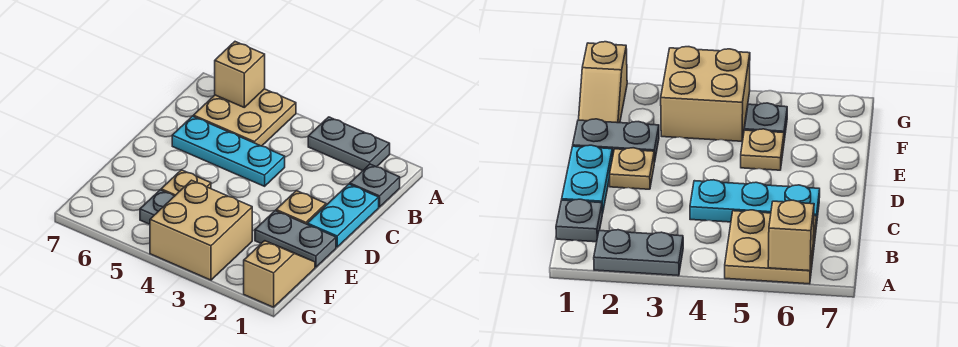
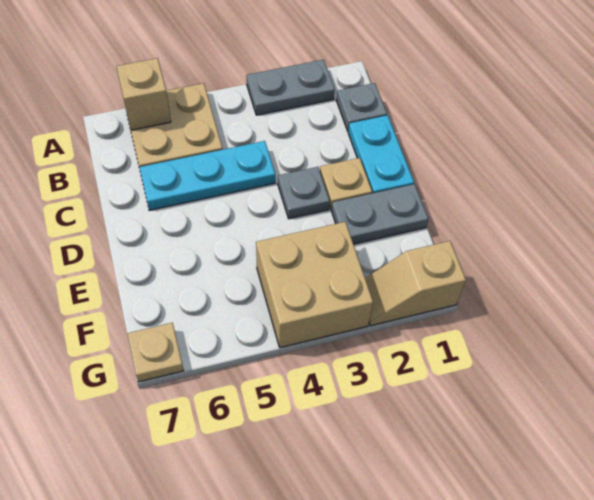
tan plate E5 level 1 -> tan plate G7 level 1
tan slope F1:G1 level 1 top G -> tan slope G1:G2 level 1 top 1
grey plate F5 level 1 -> grey plate D3 level 1

